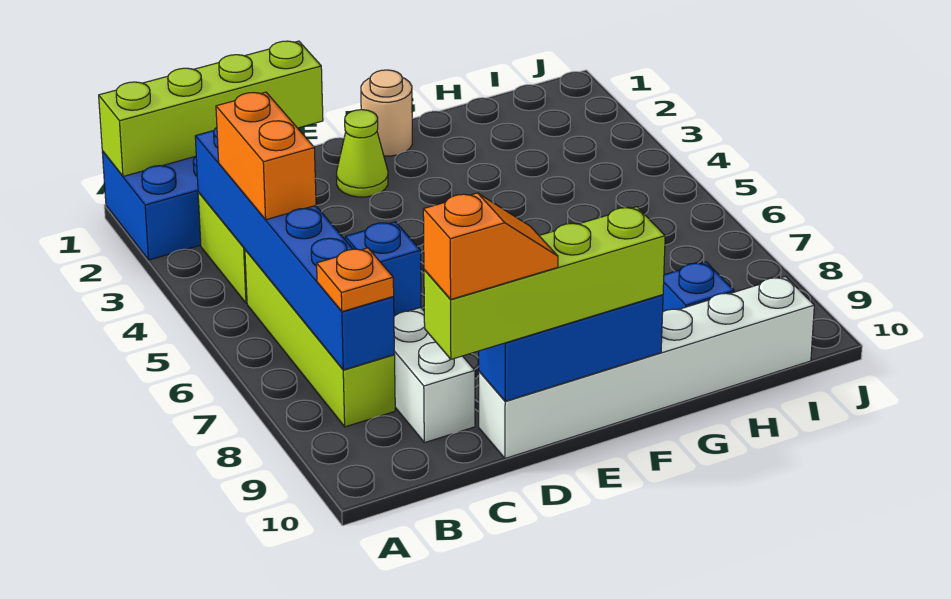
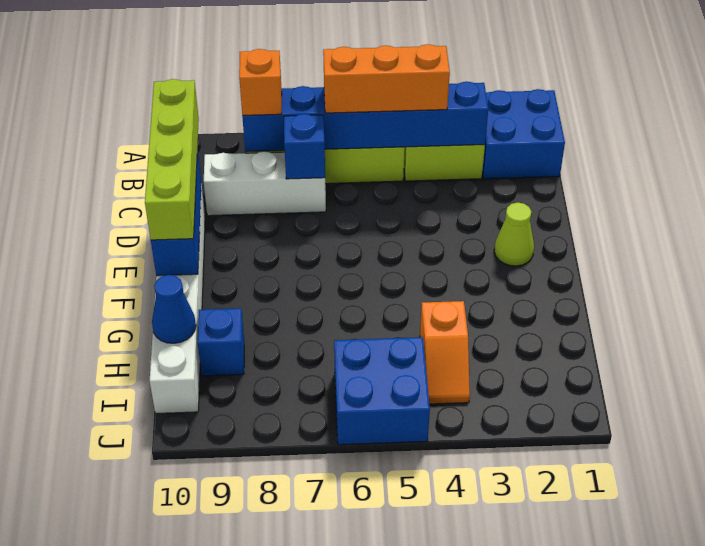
lime brick A1:D1 level 2 -> none
orange brick B4:B5 level 3 -> orange brick B4:B6 level 3
orange plate B8 level 3 -> orange brick B8 level 3
orange slope C10:D10 level 4 top C -> orange slope H4:I4 level 1 top H
tan round brick F1 level 1 -> none
none -> blue cone H10 level 2
none -> blue brick I5:J6 level 1

